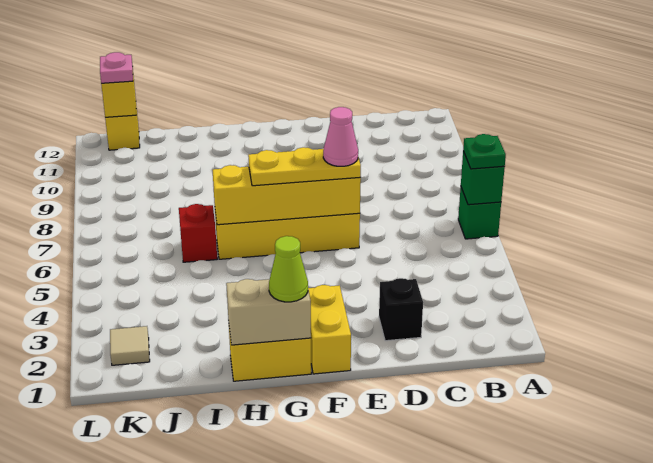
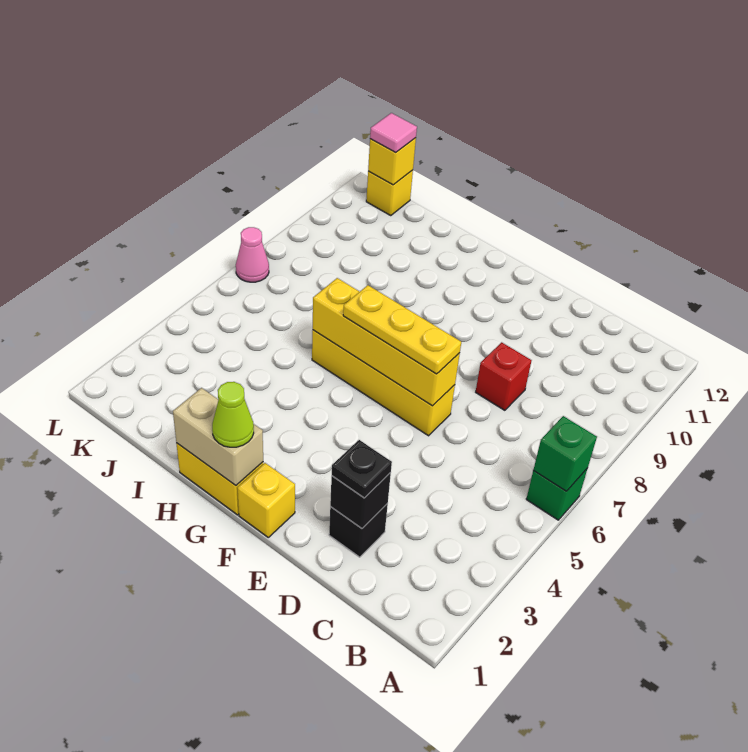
green plate A6 level 3 -> none
none -> black brick D2 level 2
none -> black plate D2 level 3
pink cone E6 level 4 -> pink cone L7 level 1
yellow brick F1:F2 level 1 -> yellow brick F1 level 1
red brick I6 level 1 -> red brick D8 level 1
tan tile K2 level 1 -> none
pink plate K12 level 3 -> pink tile K12 level 3

